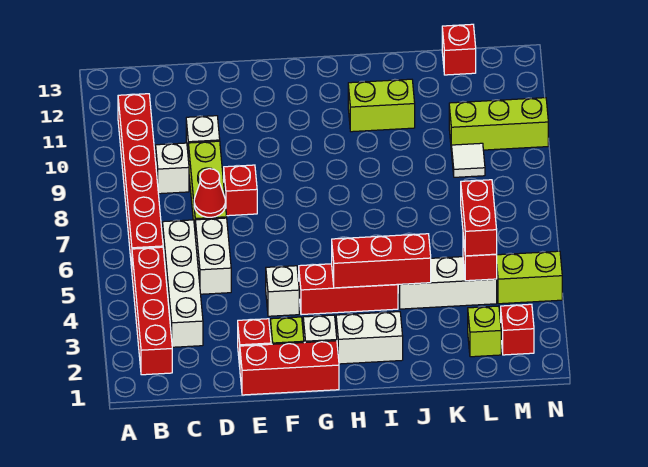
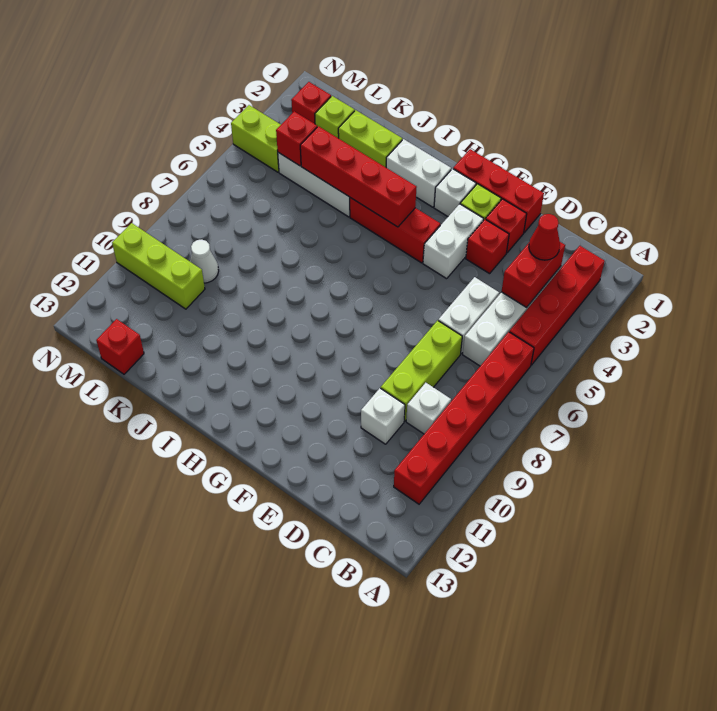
red cone D7 level 2 -> red cone C3 level 3
red brick E8 level 1 -> red brick E3 level 1
white brick F4 level 1 -> white brick F3:F4 level 1
red brick H4:J4 level 2 -> red brick H4:K4 level 2
lime brick I11:J11 level 1 -> lime brick J2:K2 level 1
red brick L4:L5 level 3 -> red brick C3:C4 level 2
white tile L9 level 1 -> white cone L9 level 1

